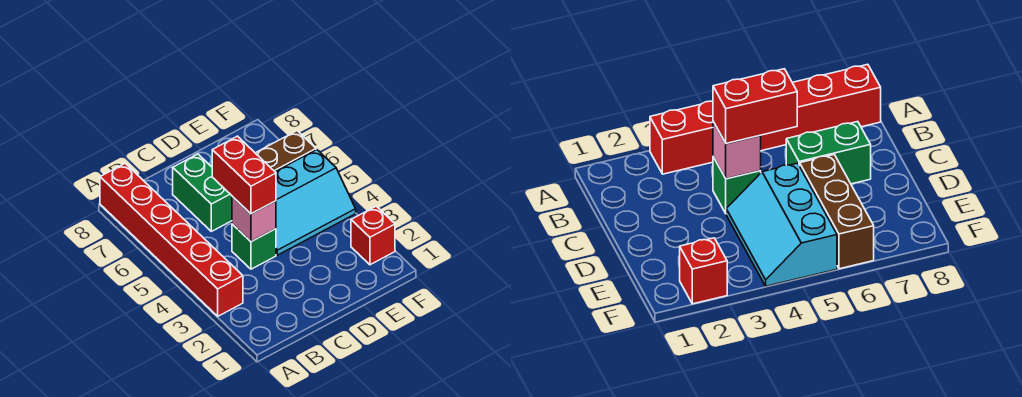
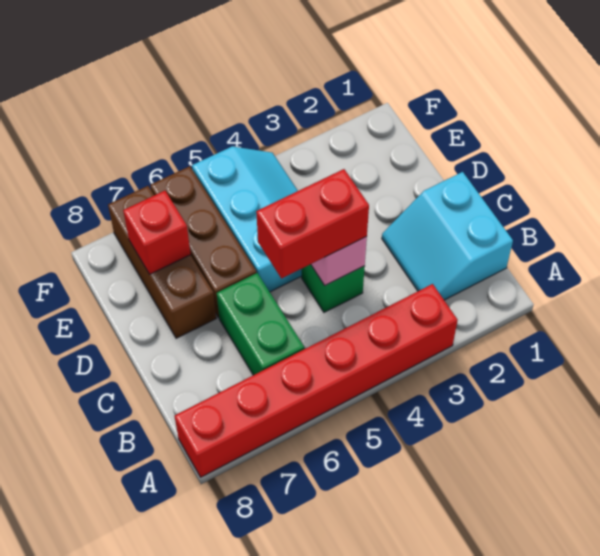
none -> cyan slope B1:C2 level 1 top 1
green brick C6:C7 level 1 -> green brick B6:C6 level 1
none -> brown brick D7:F7 level 1
red brick F2 level 1 -> red brick E7 level 2

